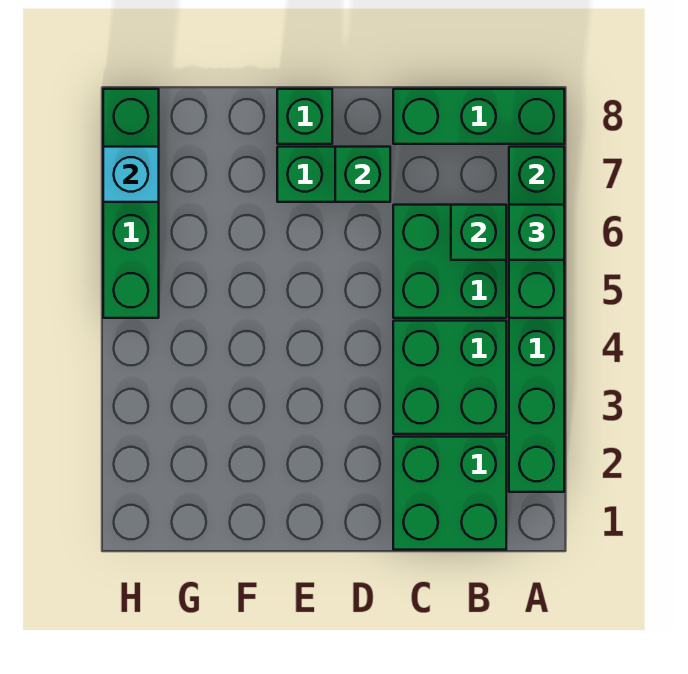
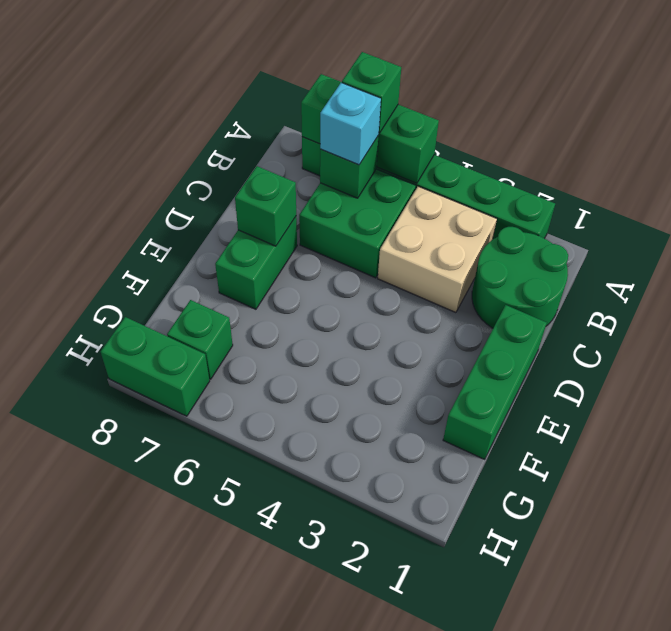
green brick A8:C8 level 1 -> green brick D1:F1 level 1
green brick B1:C2 level 1 -> green round brick B1:C2 level 1
green brick B3:C4 level 1 -> tan brick B3:C4 level 1
green brick E8 level 1 -> green brick G7 level 1
green brick H5:H8 level 1 -> green brick H7:H8 level 1
cyan brick H7 level 2 -> cyan brick B6 level 3

